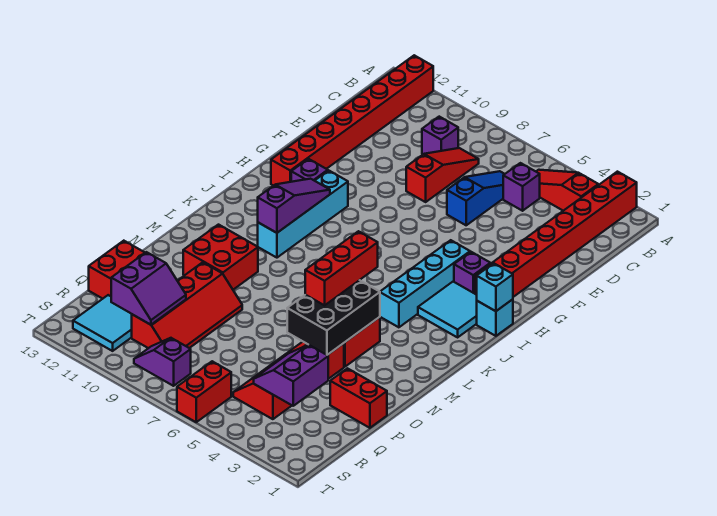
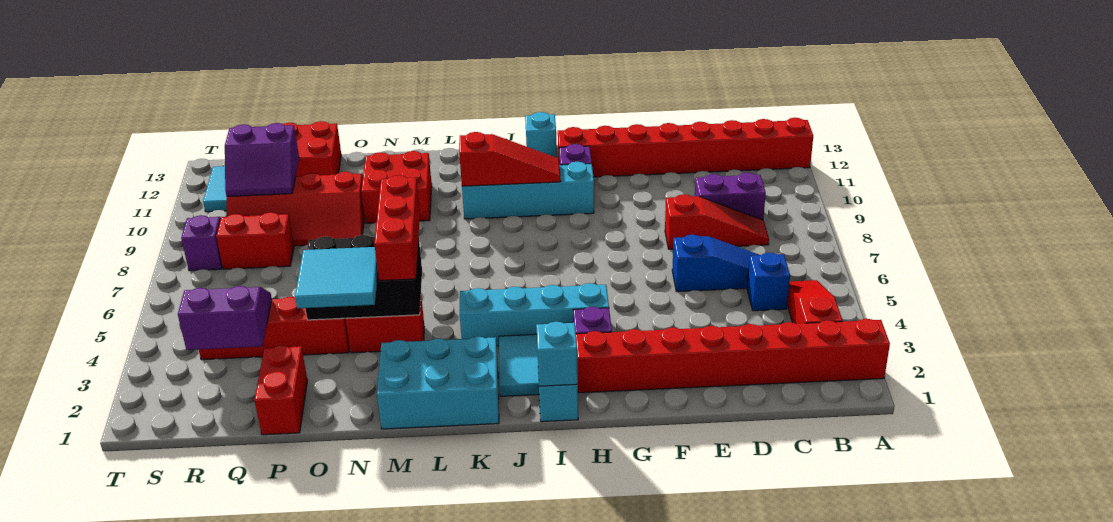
purple brick C5 level 1 -> blue brick C5 level 1
purple brick C9 level 1 -> purple brick C9:D9 level 1
purple slope I10:K10 level 2 top K -> red slope I10:K10 level 2 top K
none -> cyan brick I13 level 1
none -> cyan brick K1:M2 level 1
red brick L5:N5 level 3 -> red brick M4:M6 level 3
none -> cyan tile N3:O4 level 3
red brick S6:T6 level 1 -> red brick Q8:R8 level 1

